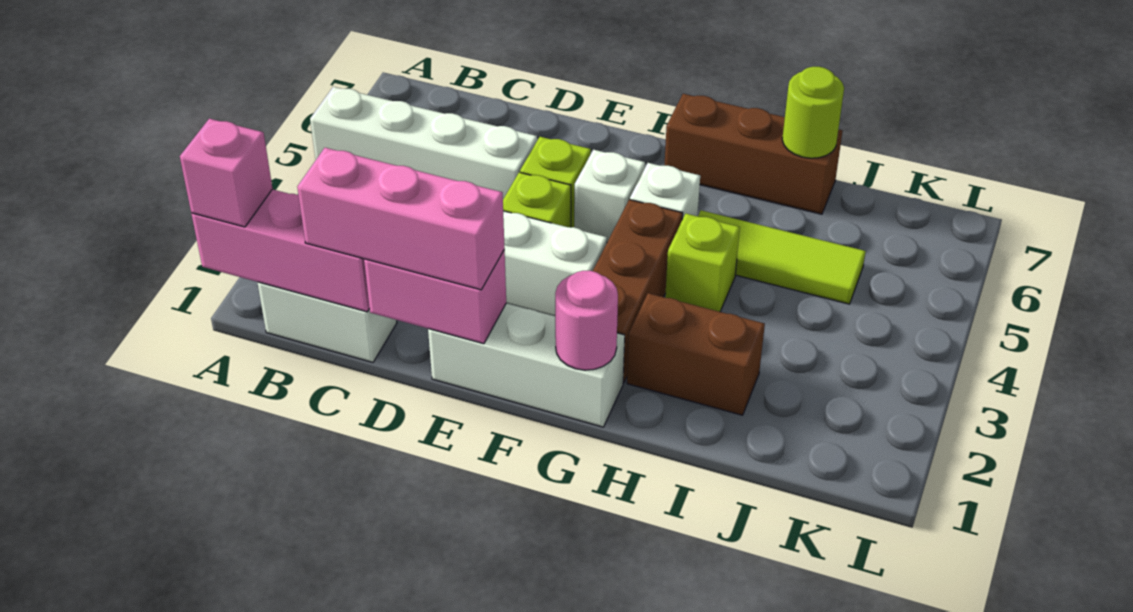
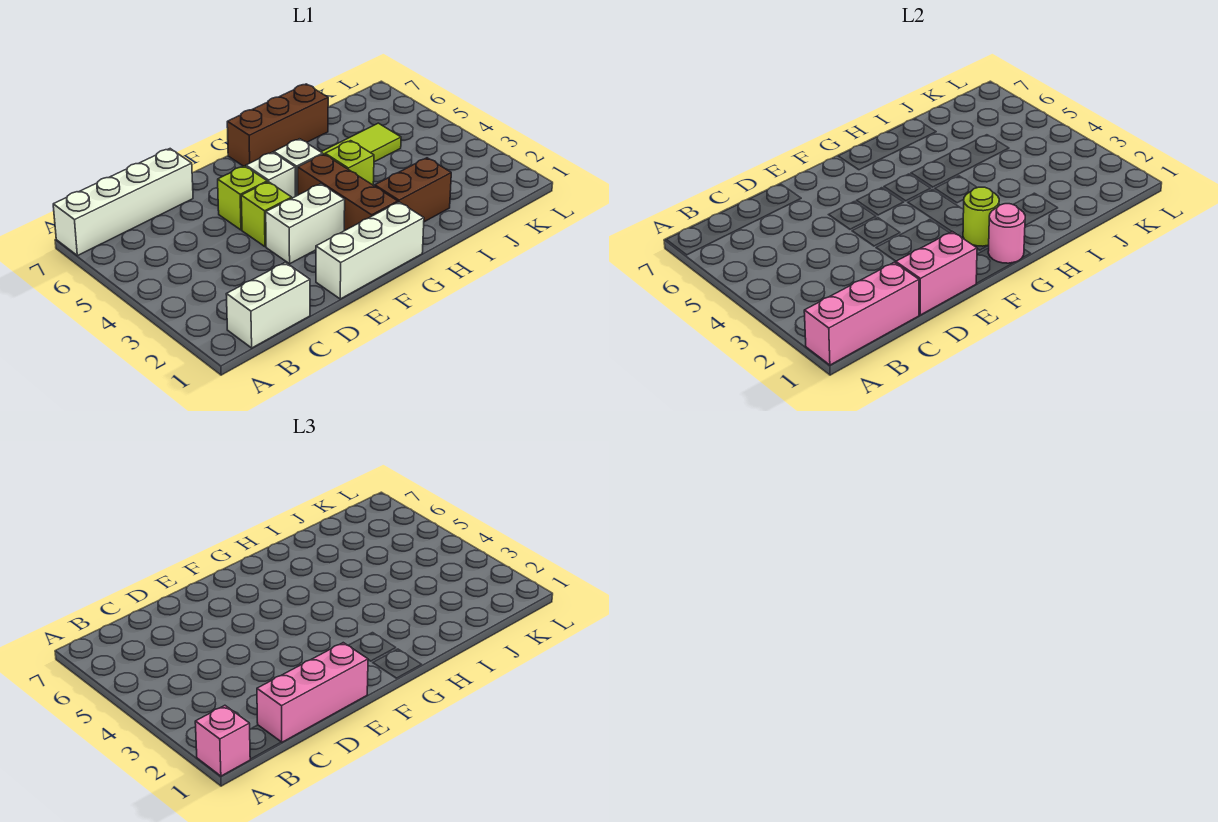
white brick A5:D5 level 1 -> white brick A7:D7 level 1
lime round brick I7 level 2 -> lime round brick G2 level 2

